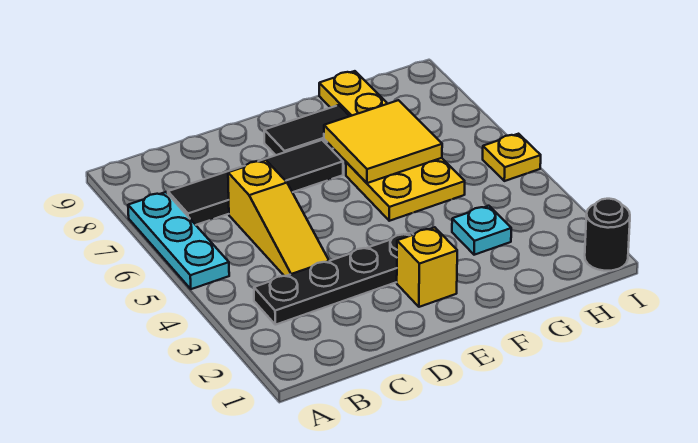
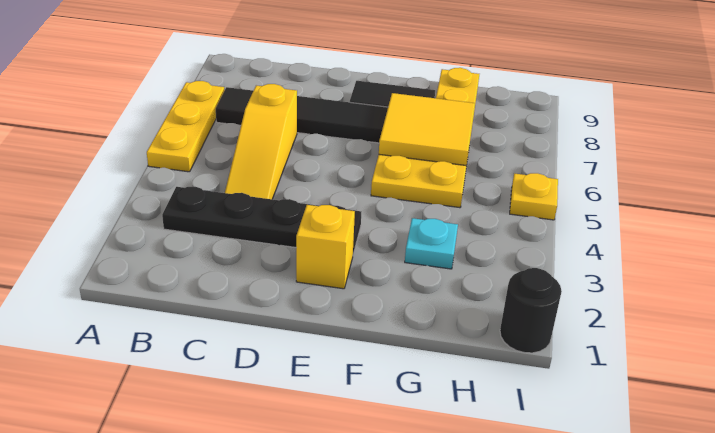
cyan plate A5:A7 level 1 -> yellow plate A5:A7 level 1

